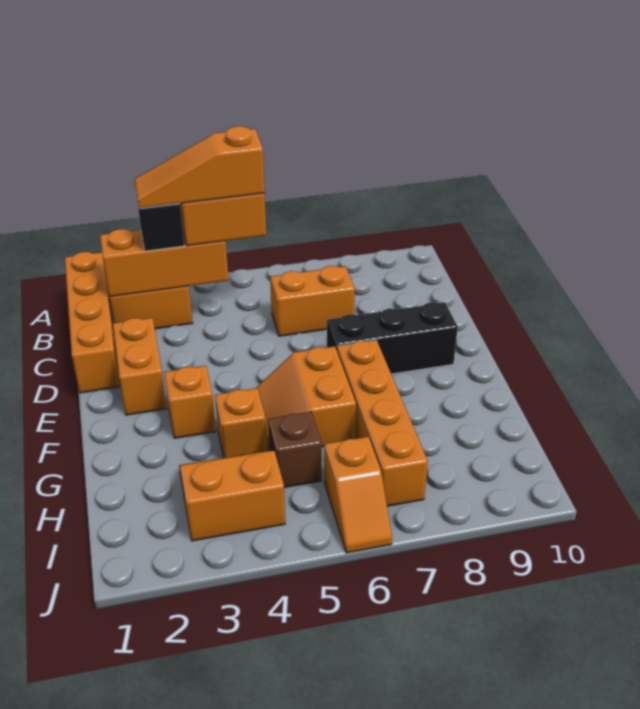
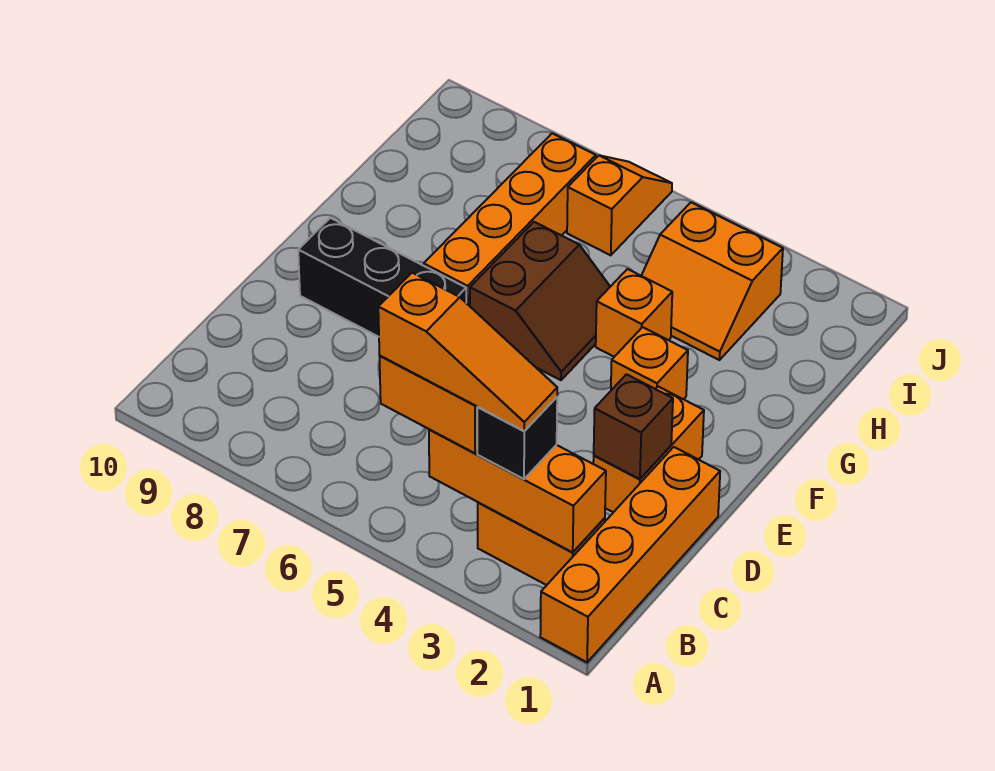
orange brick C6:C7 level 1 -> none
orange slope F5:G6 level 1 top 6 -> brown slope F5:G6 level 1 top 6
brown brick H5 level 1 -> brown brick D2 level 2

